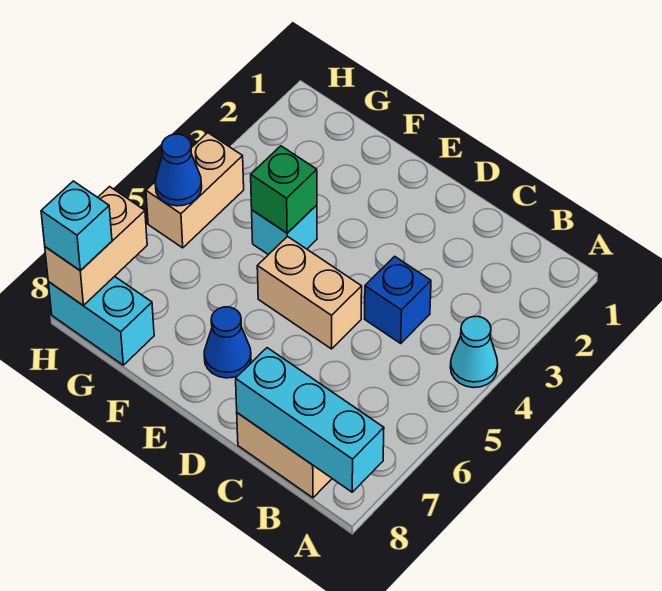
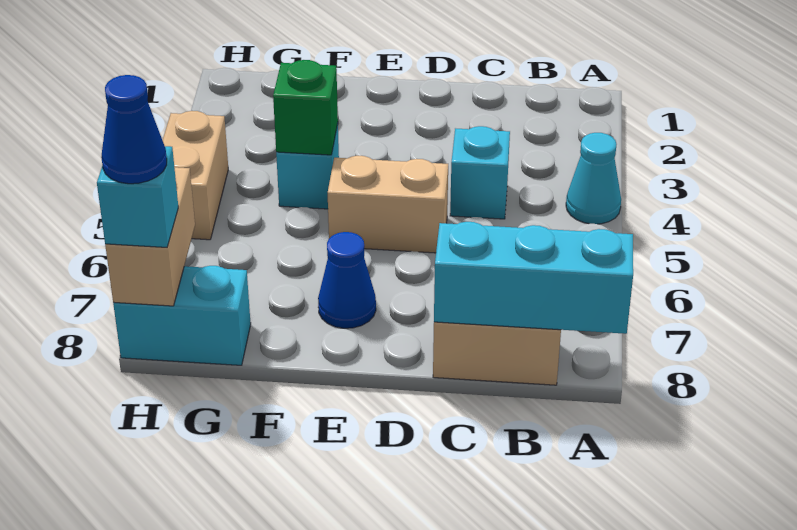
blue brick C4 level 1 -> cyan brick C4 level 1
blue cone H5 level 2 -> blue cone H8 level 4

